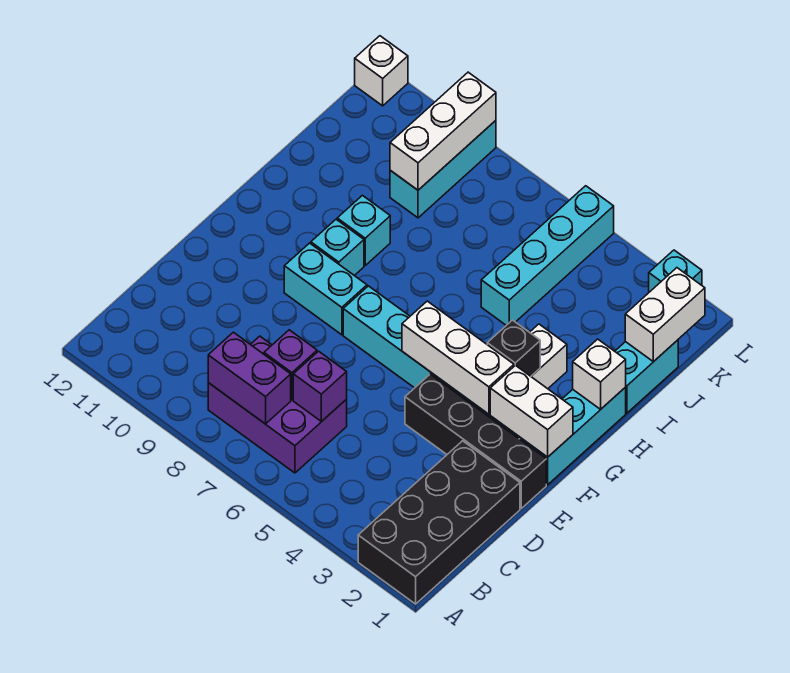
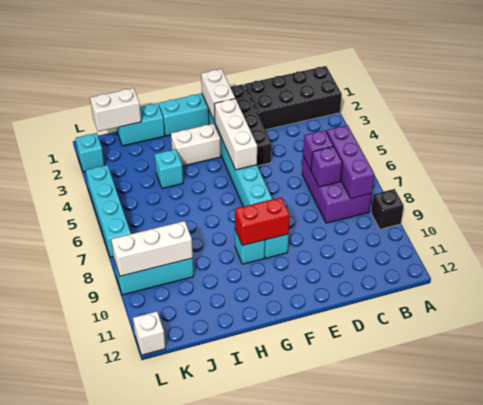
purple brick B7:B8 level 2 -> purple brick B6:B8 level 2
none -> red brick F9:G9 level 2
black brick G3 level 2 -> black brick A9 level 1
white brick H1 level 2 -> none
cyan brick H9 level 1 -> cyan brick I4 level 1
cyan brick I5:L5 level 1 -> cyan brick L4:L7 level 1

